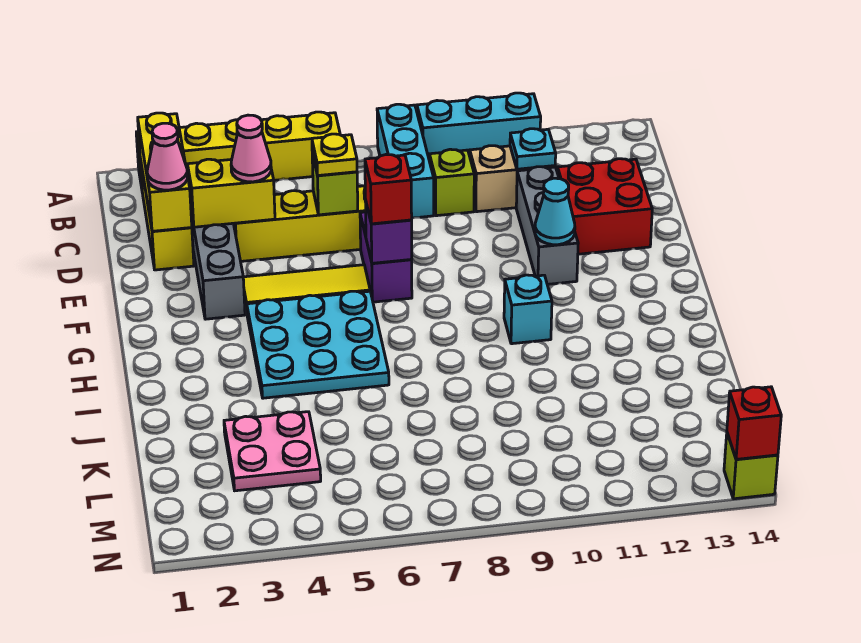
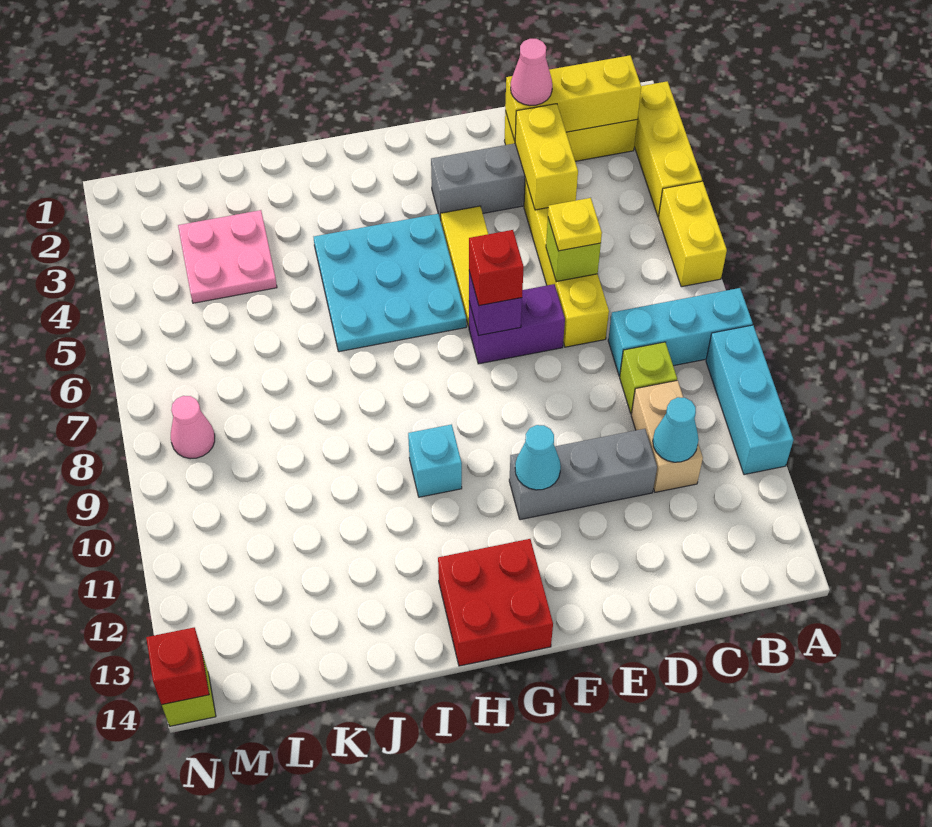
cyan plate C11 level 2 -> cyan cone C11 level 2
pink cone D4 level 3 -> pink cone M8 level 1
red brick D12:E13 level 1 -> red brick G13:H14 level 1

